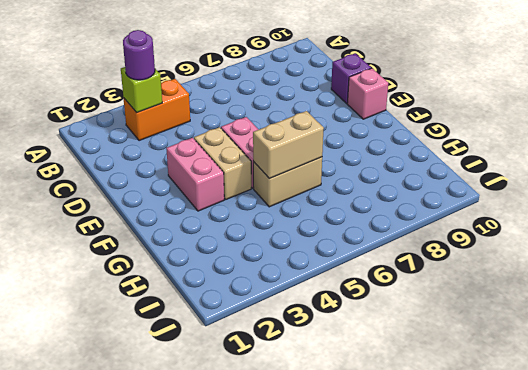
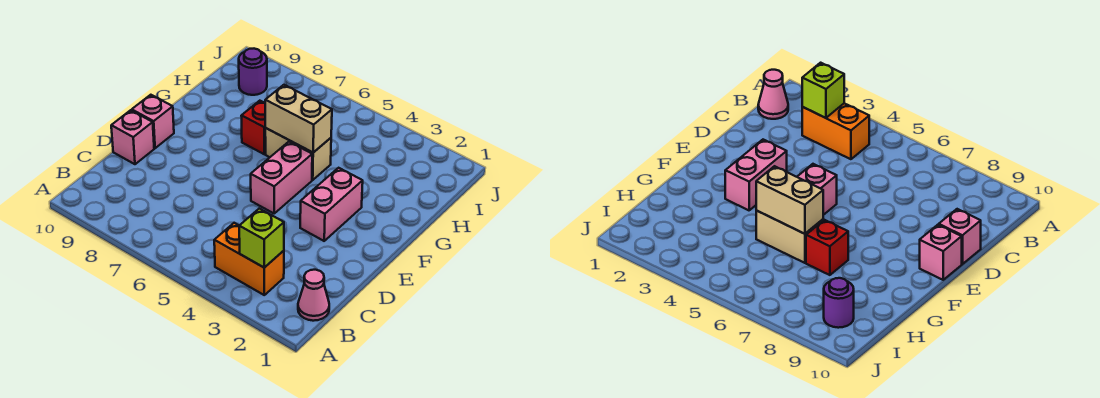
none -> pink cone B1 level 1
purple round brick B3 level 3 -> purple round brick I9 level 1
purple brick D10 level 1 -> pink brick D10 level 1
tan brick E4:F4 level 1 -> none
none -> red brick G7 level 1

